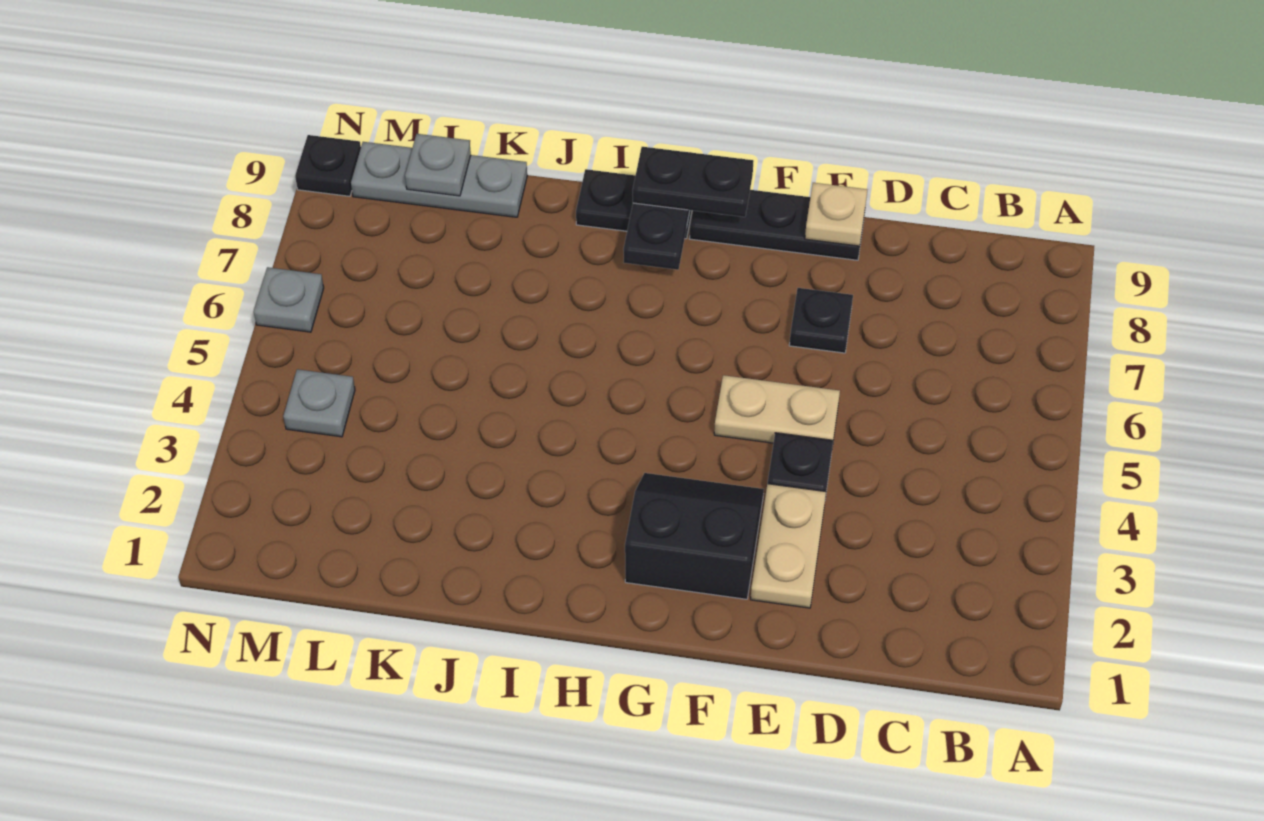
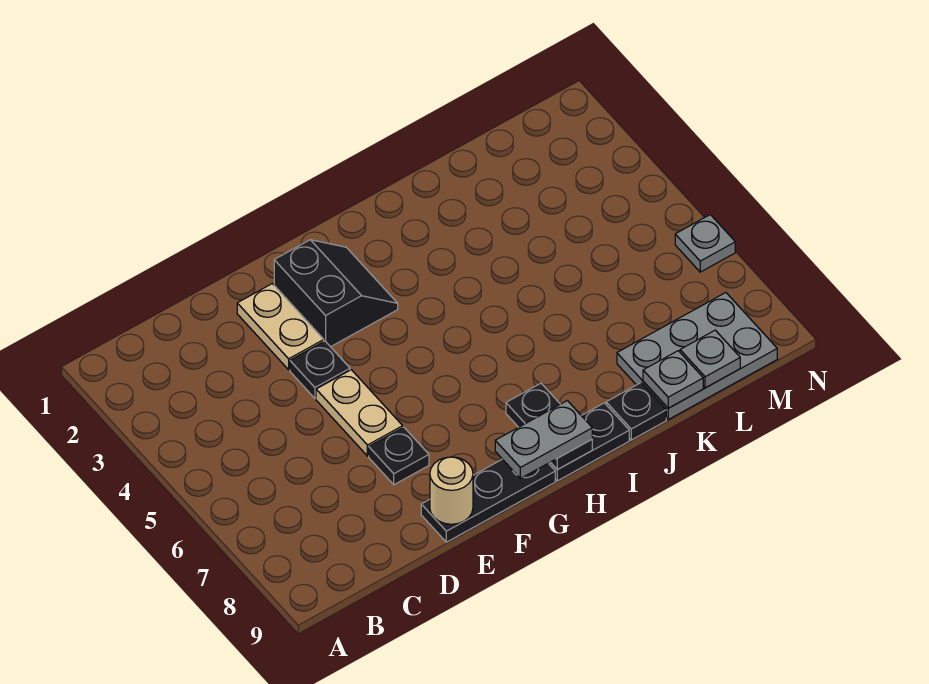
tan plate E5:F5 level 1 -> tan plate E5:E6 level 1
tan plate E9 level 2 -> tan round brick E9 level 2
black slope F2:G3 level 1 top 2 -> black slope F2:G3 level 1 top F
black plate G9:H9 level 3 -> grey plate G9:H9 level 3
grey plate K9:M9 level 1 -> grey plate K8:M9 level 1
grey plate M4 level 1 -> grey plate K9 level 2
black plate N9 level 1 -> black plate J9 level 1

